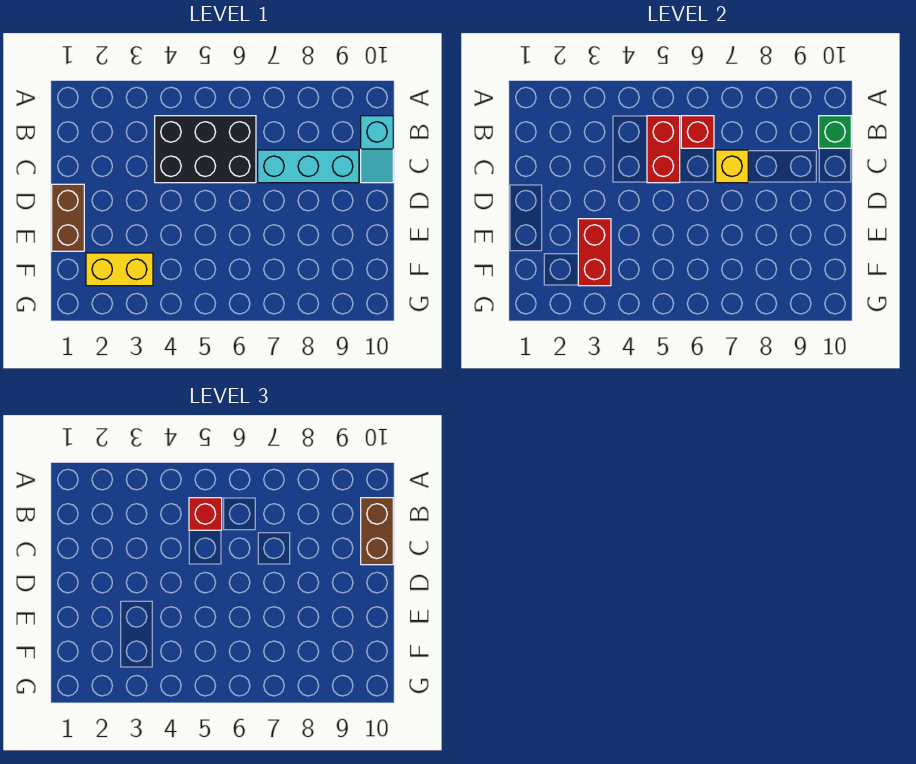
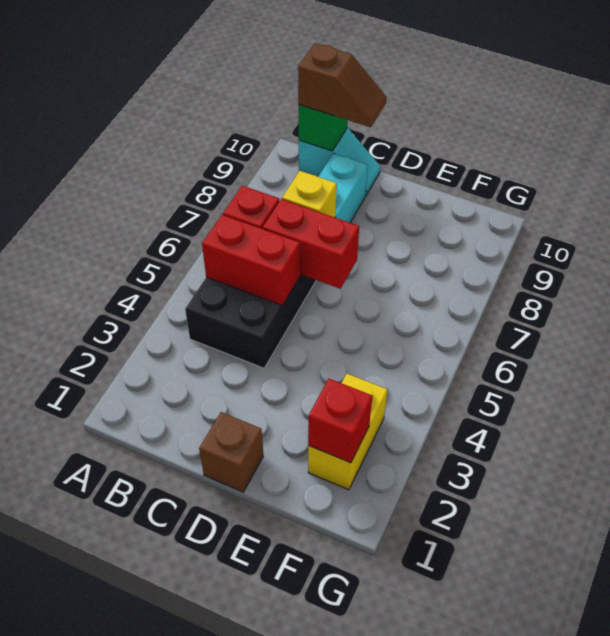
red brick B5 level 3 -> red brick F2 level 2
brown brick B10:C10 level 3 -> brown slope B10:C10 level 3 top B
brown brick D1:E1 level 1 -> brown brick D1 level 1
red brick E3:F3 level 2 -> red brick C6:D6 level 2

